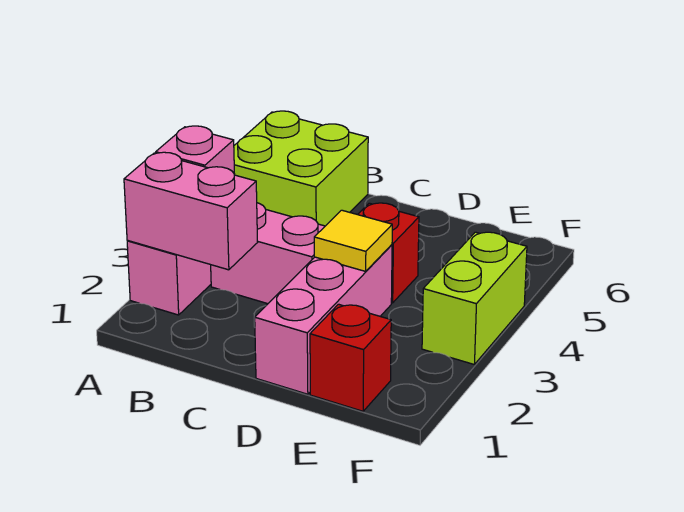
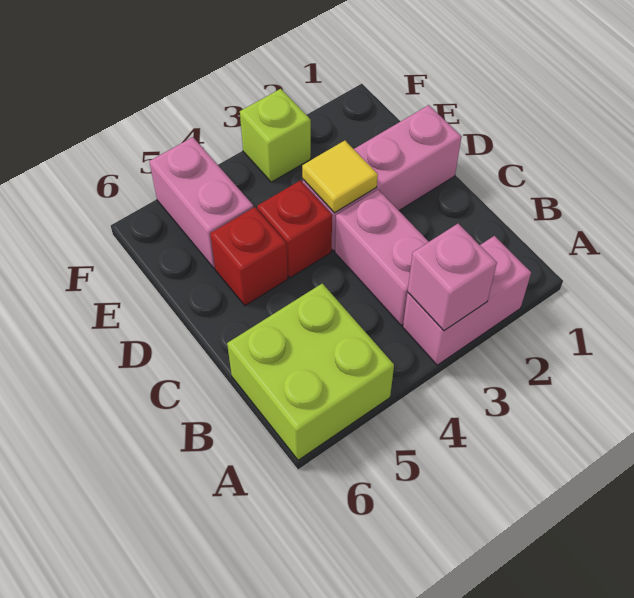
pink brick A2:B2 level 2 -> pink brick E5:F5 level 1
red brick E1 level 1 -> red brick D5 level 1
lime brick F3:F4 level 1 -> lime brick F3 level 1

